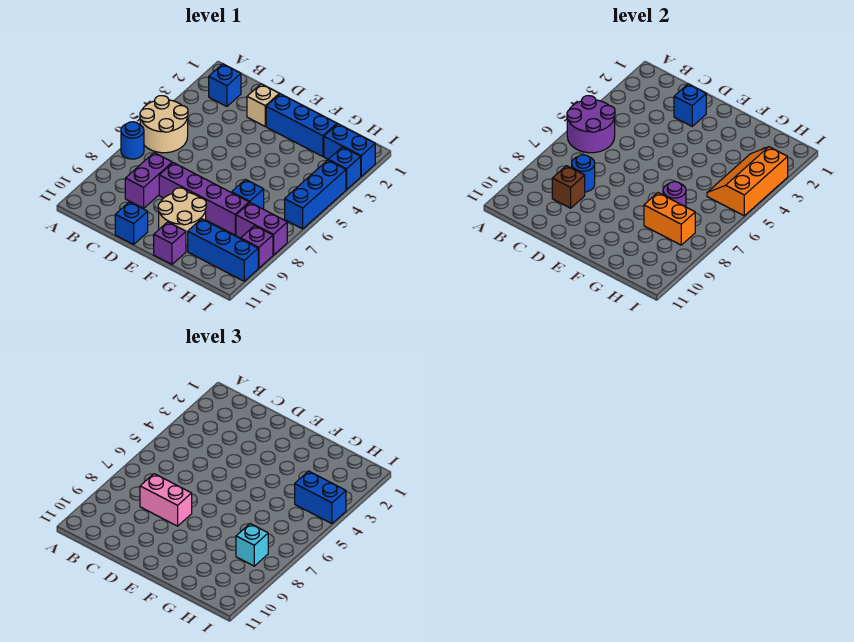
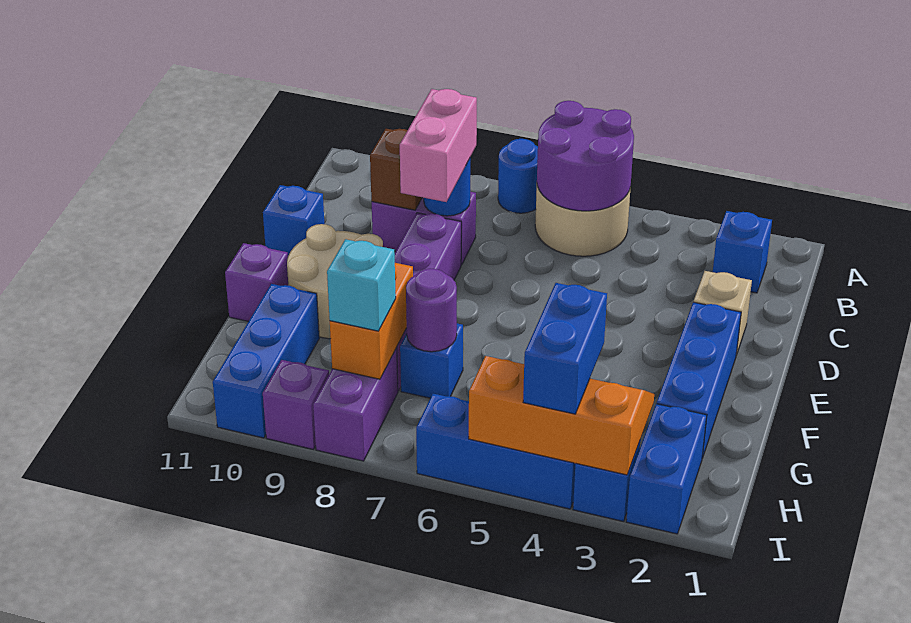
blue brick D2 level 2 -> none

